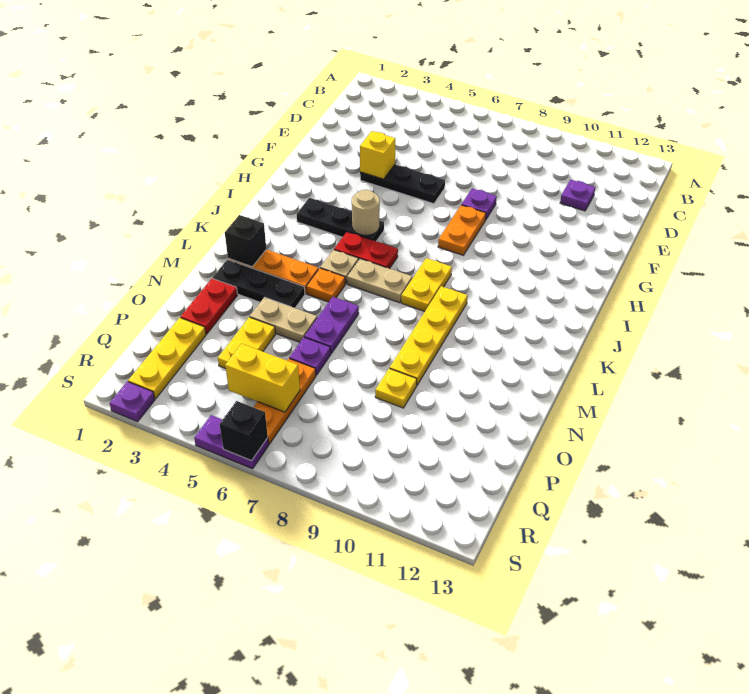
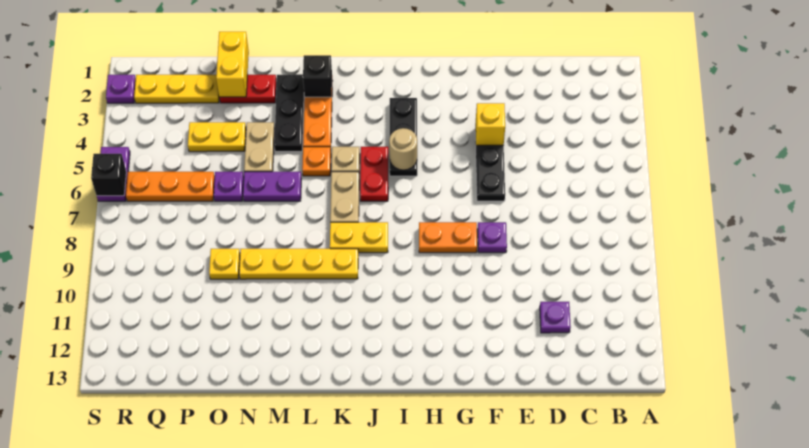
yellow brick Q5:Q6 level 2 -> yellow brick O1:O2 level 2

